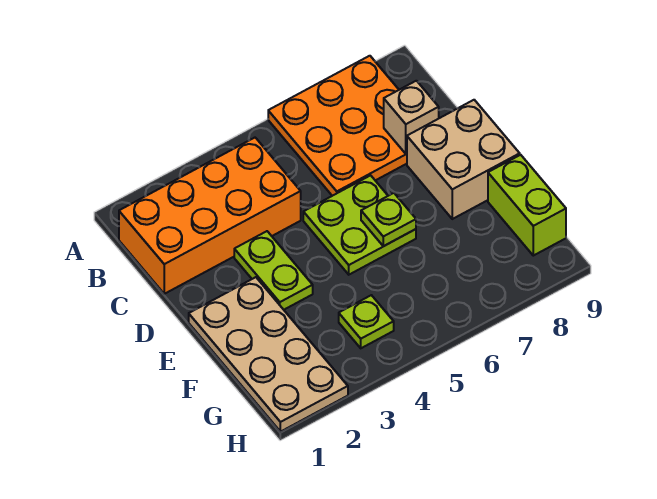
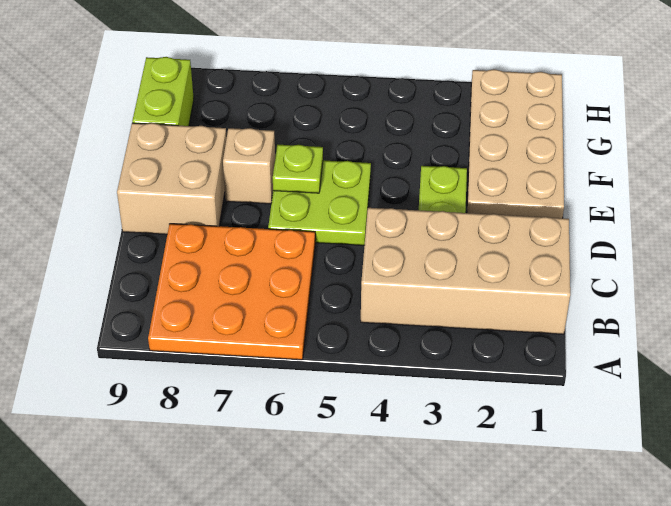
orange brick B1:C4 level 1 -> tan brick B1:C4 level 1
tan brick C8 level 2 -> tan brick E7 level 1
lime plate G4 level 1 -> none

